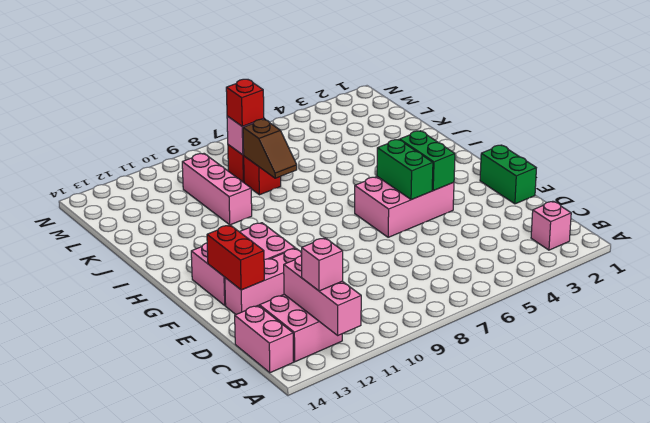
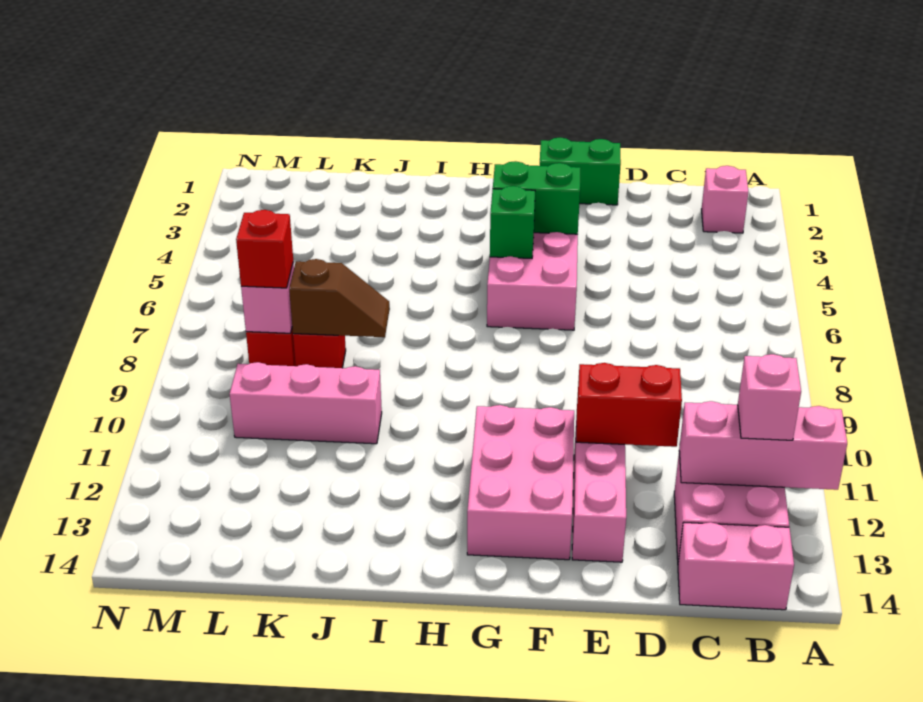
red brick E13:F13 level 2 -> red brick D11:E11 level 2
green brick F5:G5 level 2 -> green brick G5 level 2

